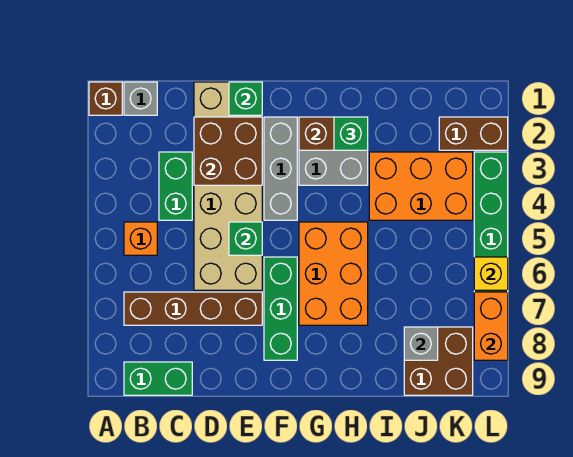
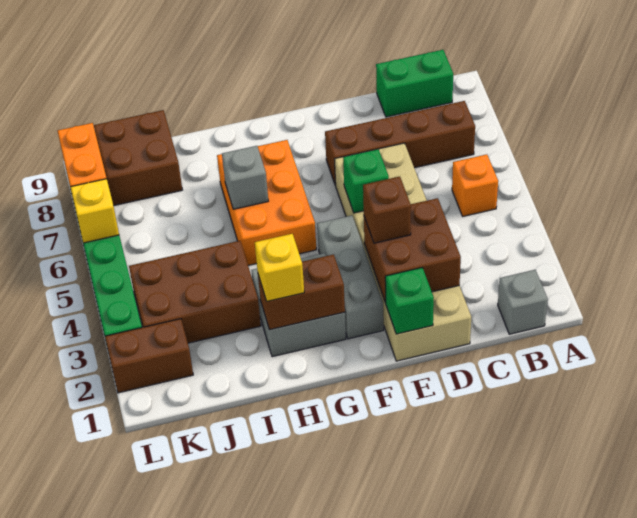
brown brick A1 level 1 -> brown brick E3 level 3
green brick C3:C4 level 1 -> none
green brick F6:F8 level 1 -> none
green brick H2 level 3 -> yellow brick H2 level 3
orange brick I3:K4 level 1 -> brown brick I3:K4 level 1
grey brick J8 level 2 -> grey brick H6 level 2

